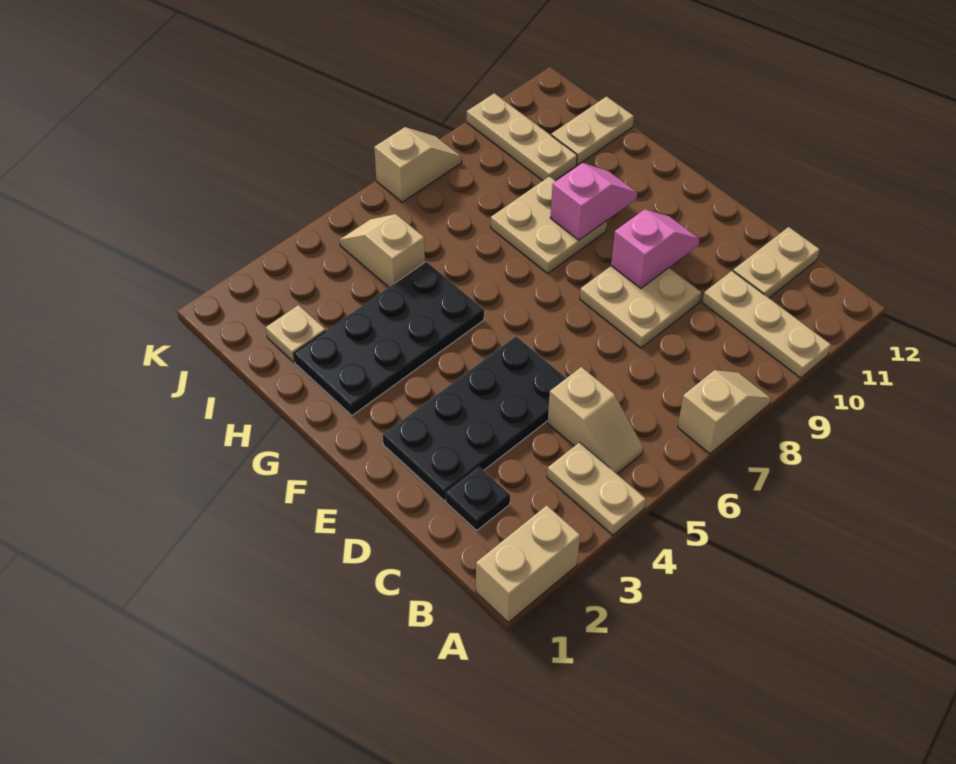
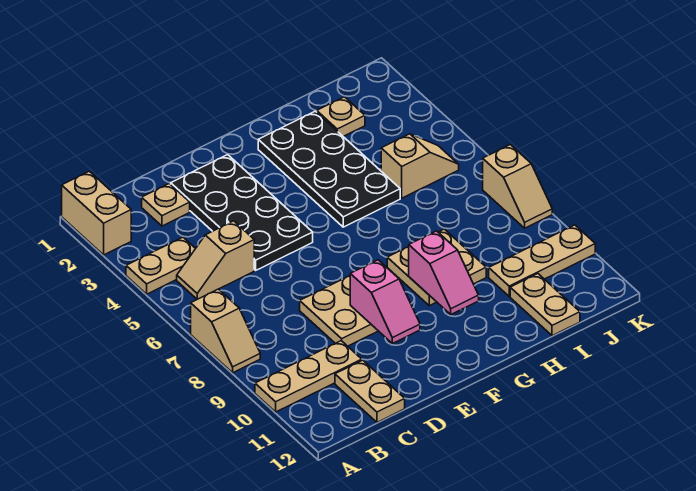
black plate C2 level 1 -> tan plate C2 level 1

